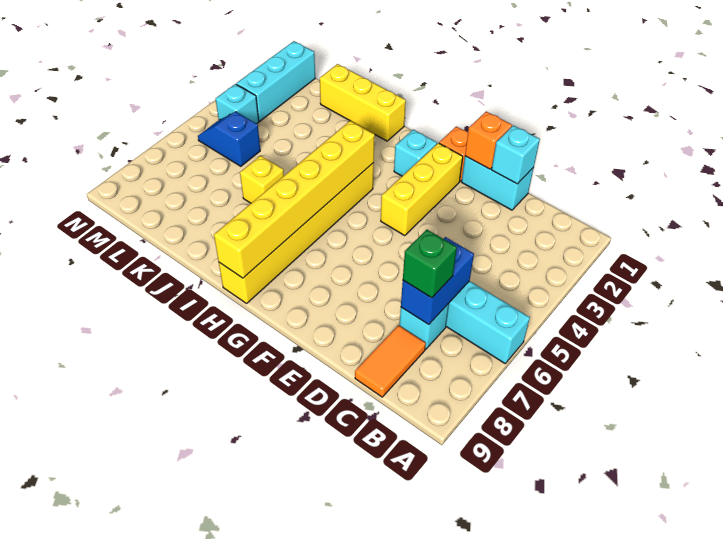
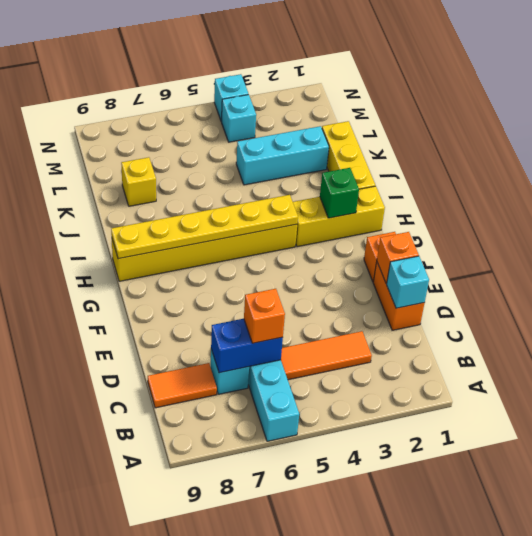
none -> orange tile C3:C5 level 1
none -> orange brick C6 level 3
green brick C7 level 3 -> green brick H2 level 2
cyan brick D1:E1 level 1 -> orange brick D1:E1 level 1
yellow brick F2:F4 level 1 -> yellow brick H1:H3 level 1
cyan brick G2 level 1 -> cyan brick N4 level 1
yellow brick H4:H9 level 2 -> yellow plate H4:H9 level 2
yellow brick J6 level 1 -> yellow brick K8 level 1
blue slope L5:M5 level 1 top L -> none
cyan brick M1:M3 level 1 -> cyan brick K2:K4 level 1

